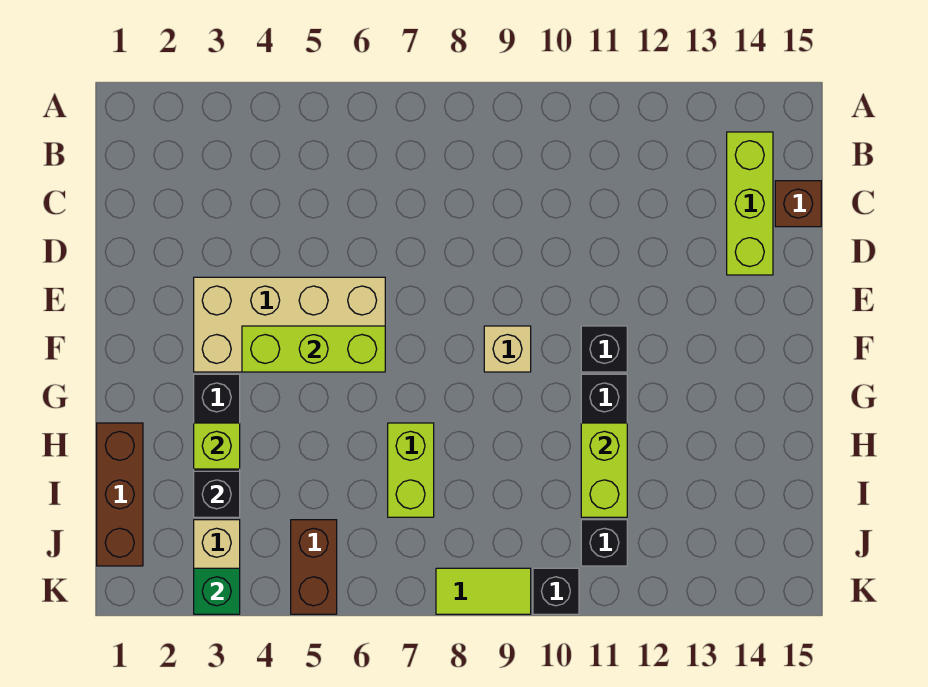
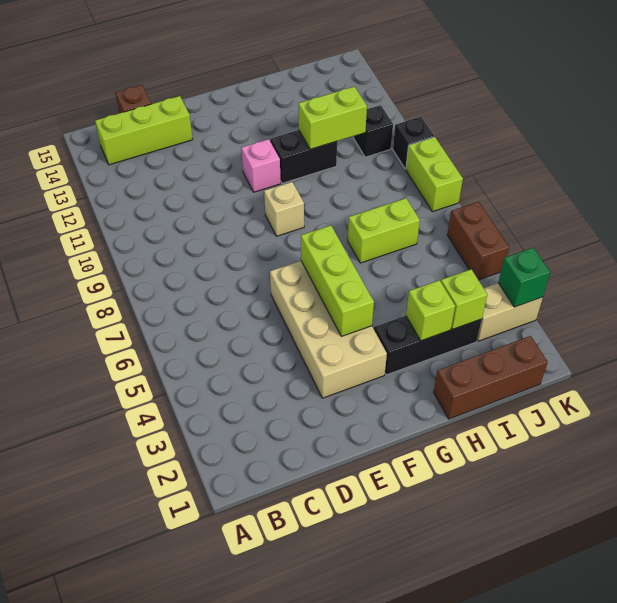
black brick F11 level 1 -> pink brick F11 level 1
black brick I3 level 2 -> lime brick I3 level 2
brown brick J5:K5 level 1 -> brown brick K5:K6 level 1
lime tile K8:K9 level 1 -> lime brick K8:K9 level 1

